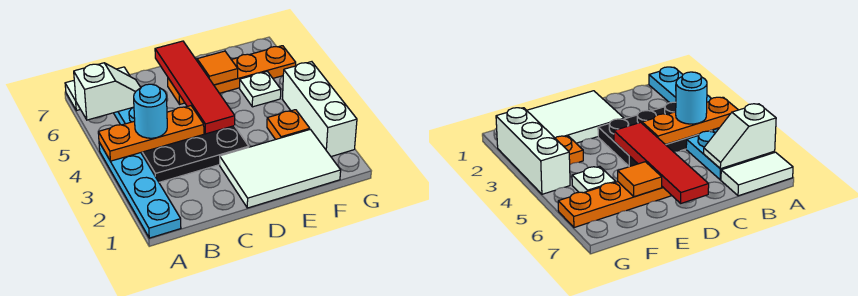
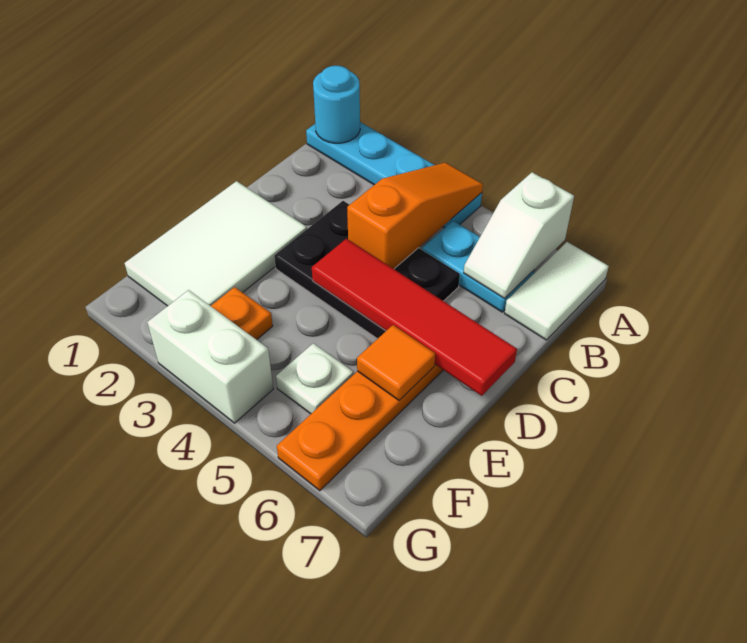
orange plate A4:C4 level 2 -> orange slope A4:C4 level 2 top C
black plate B3:D4 level 1 -> black plate C3:D5 level 1
cyan round brick B4 level 3 -> cyan round brick A1 level 2
white brick G2:G4 level 1 -> white brick G3:G4 level 1

